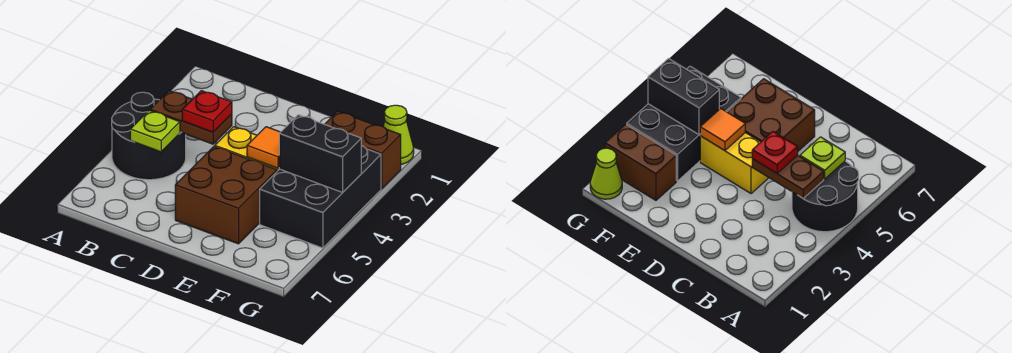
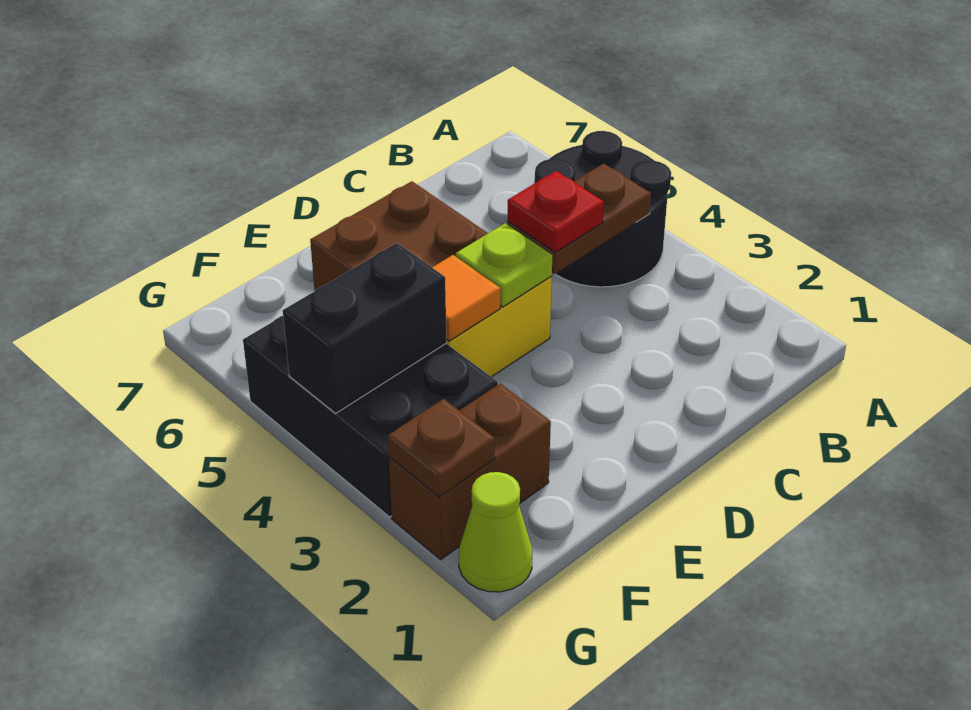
lime plate B5 level 2 -> lime plate D4 level 2
none -> brown plate G2 level 2

